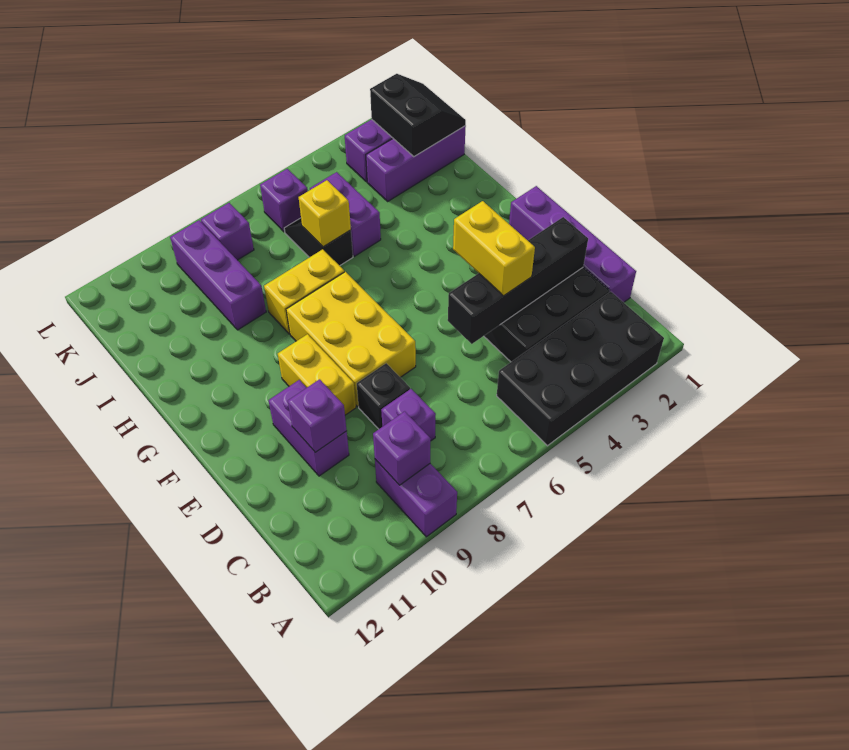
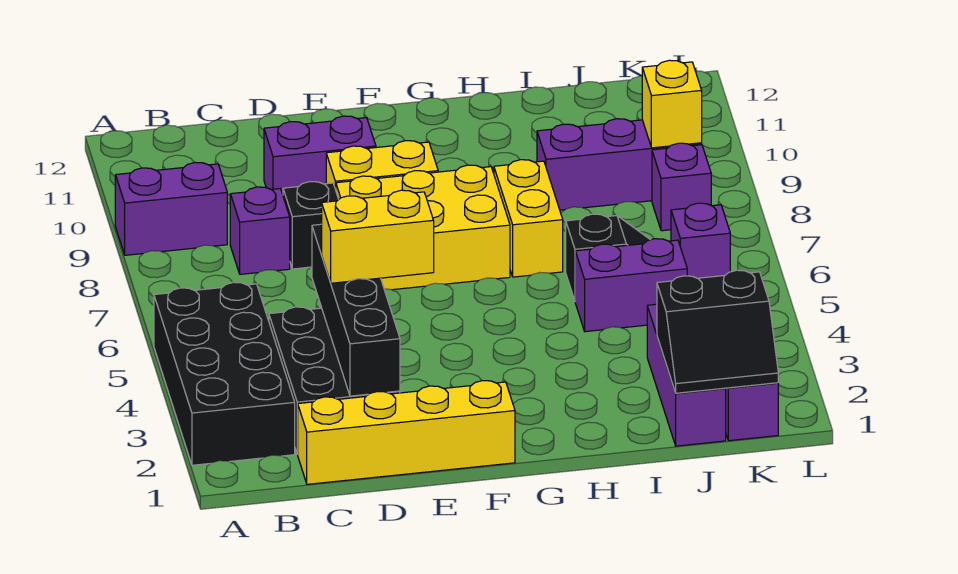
purple brick B9 level 2 -> none
purple brick C1:F1 level 1 -> yellow brick C1:F1 level 1
purple brick D10 level 2 -> none
yellow brick I6 level 2 -> yellow brick K9 level 2

